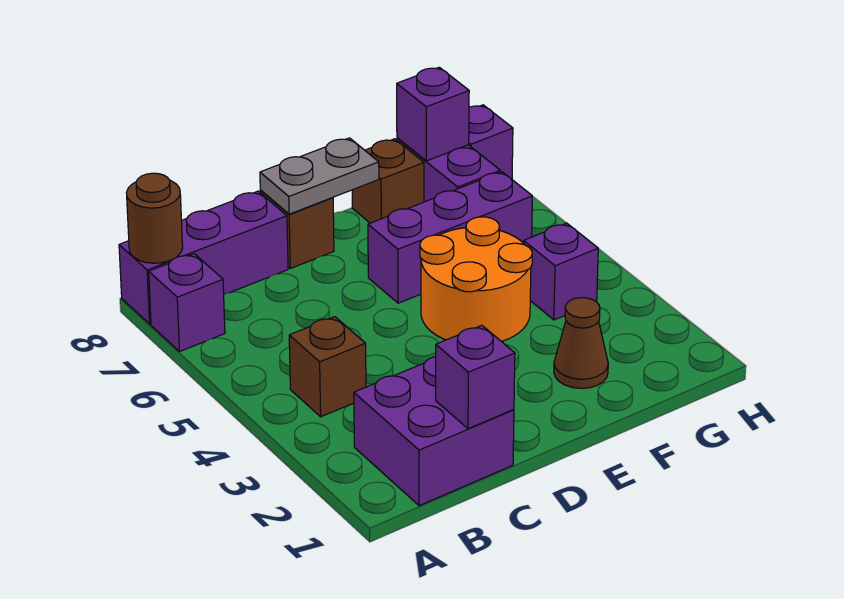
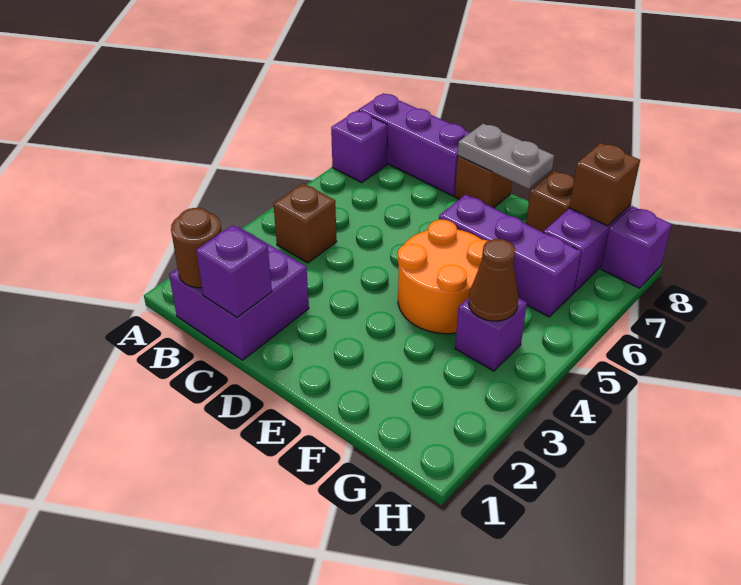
brown round brick A8 level 2 -> brown round brick B1 level 2
brown cone F2 level 1 -> brown cone G4 level 2
purple brick G8 level 2 -> brown brick G8 level 2

